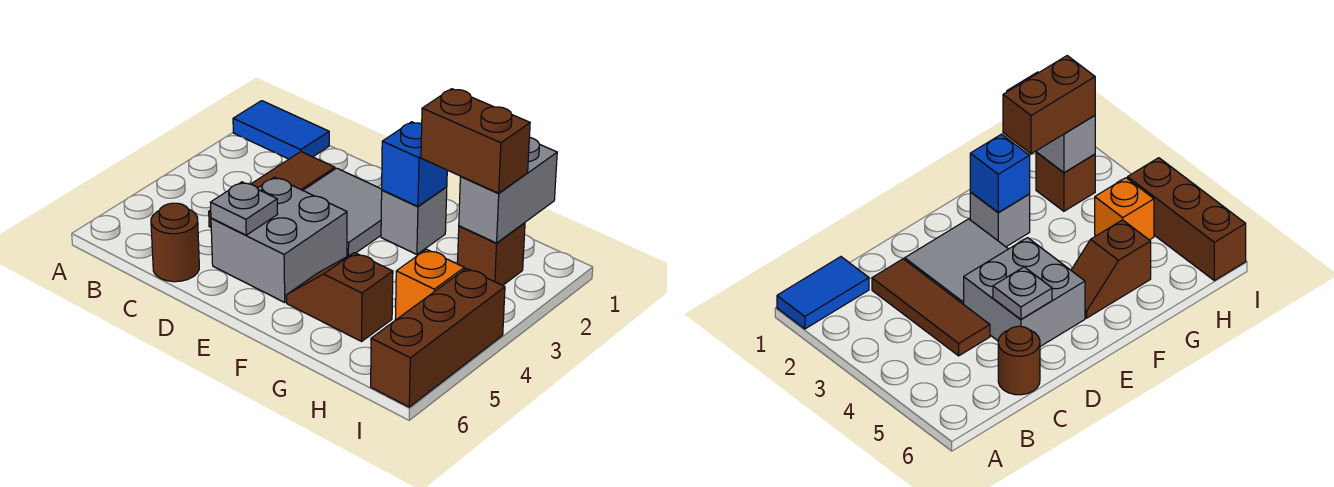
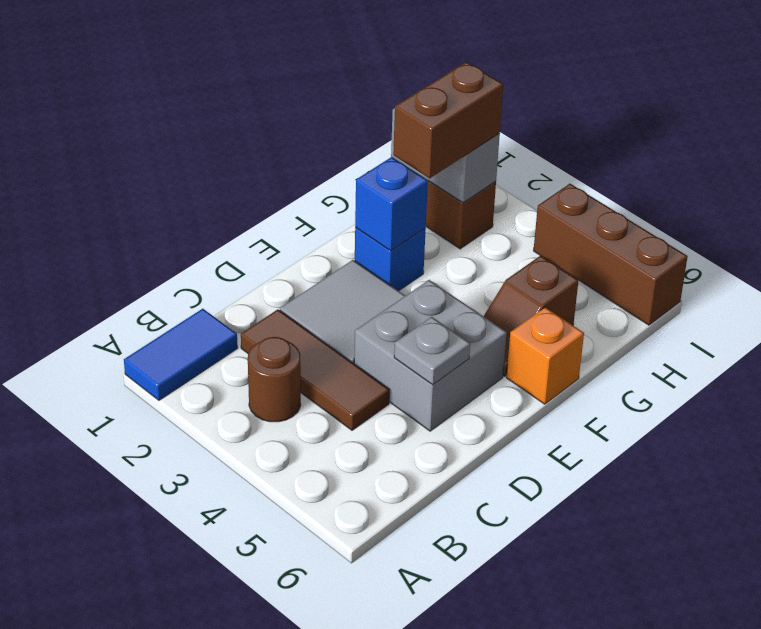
brown round brick C6 level 1 -> brown round brick B3 level 1
grey brick F2 level 1 -> blue brick F2 level 1
orange brick H4 level 1 -> orange brick F6 level 1

